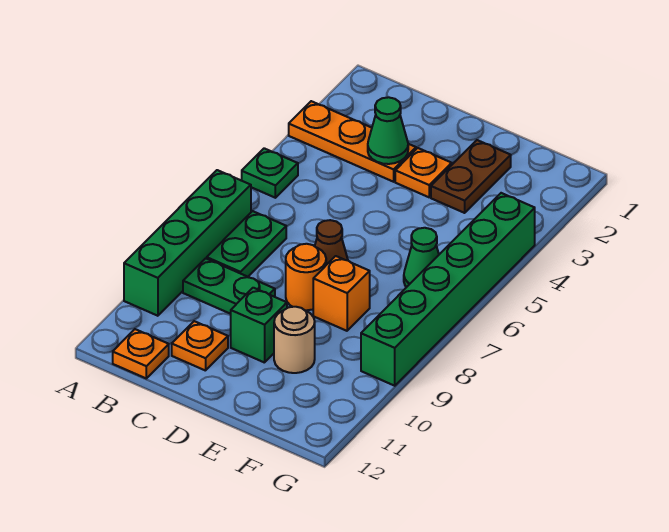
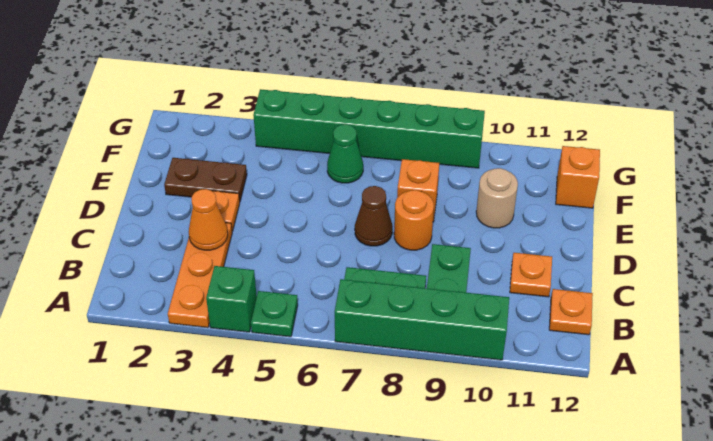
green cone C3 level 2 -> orange cone C3 level 2
green brick D10 level 1 -> green brick A4 level 1
none -> orange brick F12 level 1

